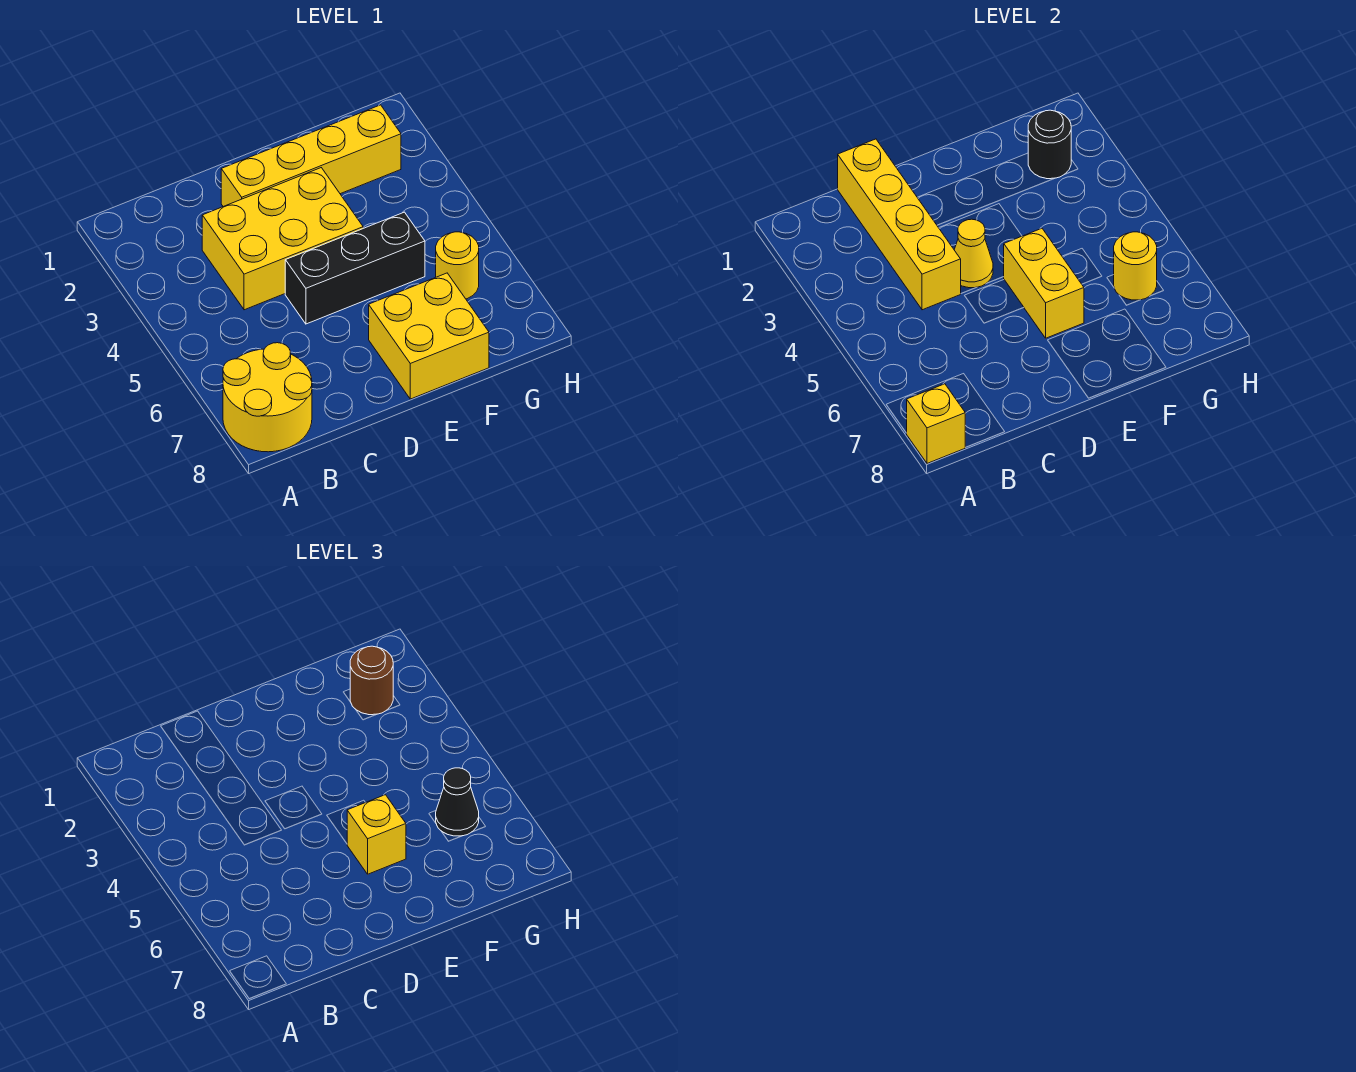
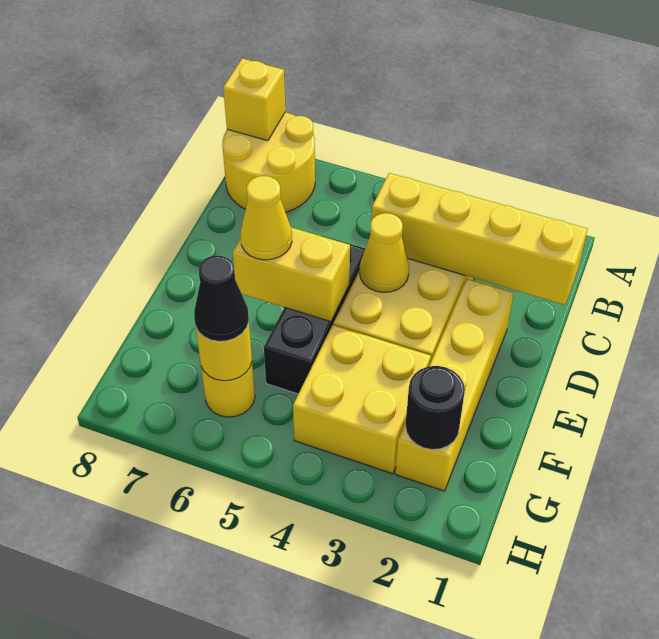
yellow brick E6 level 3 -> yellow cone E6 level 3
yellow brick E7:F8 level 1 -> yellow brick F3:G4 level 1
brown round brick G2 level 3 -> none

